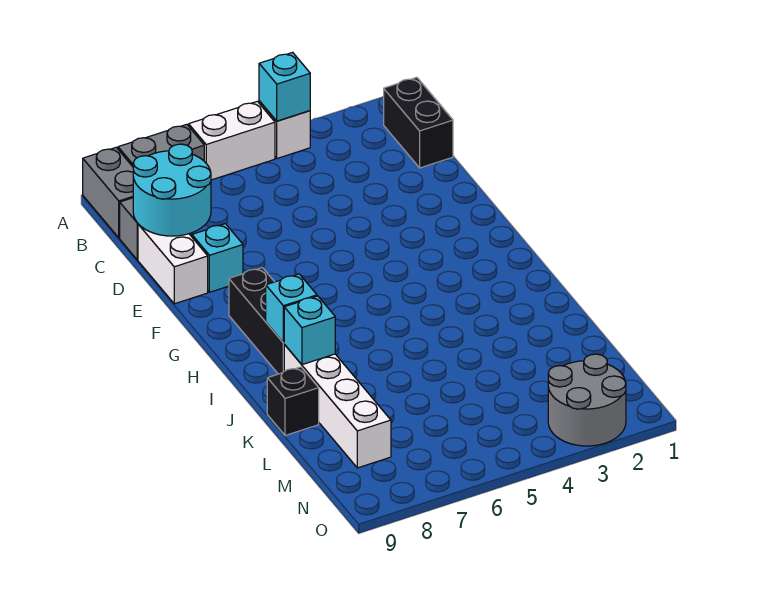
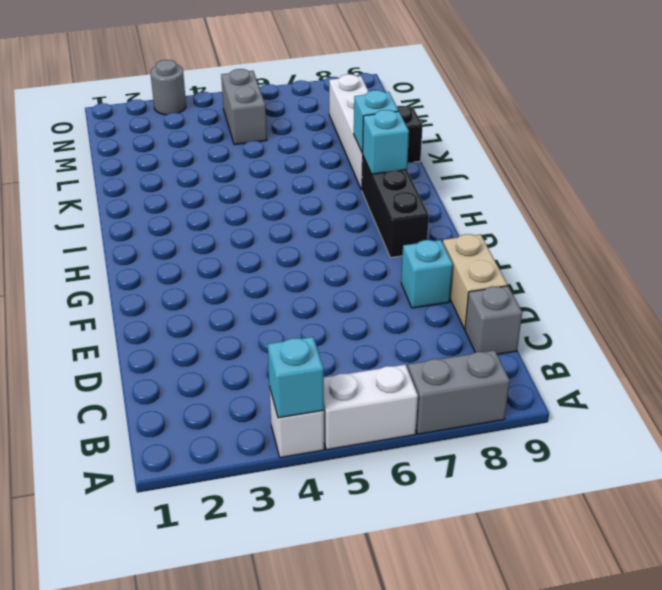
grey brick A9:B9 level 1 -> grey brick M5:N5 level 1
black brick B1:C1 level 1 -> none
cyan round brick C8:D9 level 2 -> none
white brick D9:E9 level 1 -> tan brick D9:E9 level 1
grey round brick N2:O3 level 1 -> grey round brick O3 level 1

